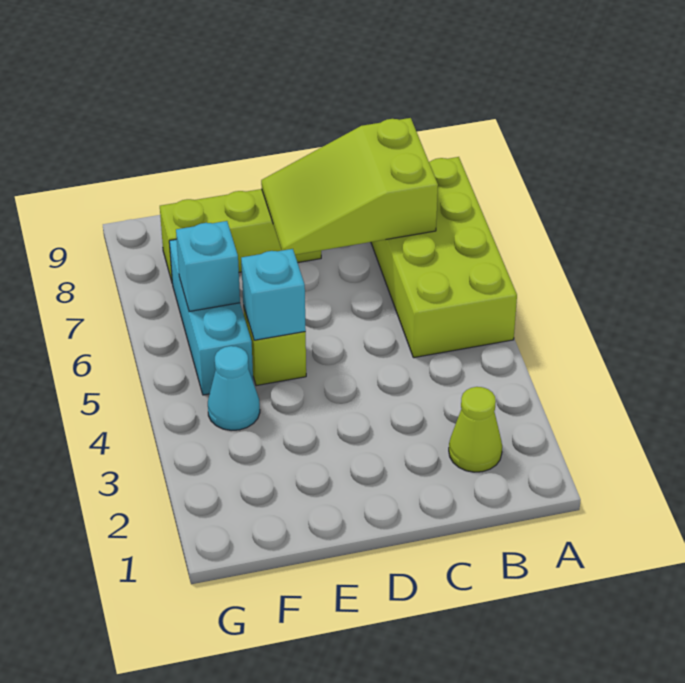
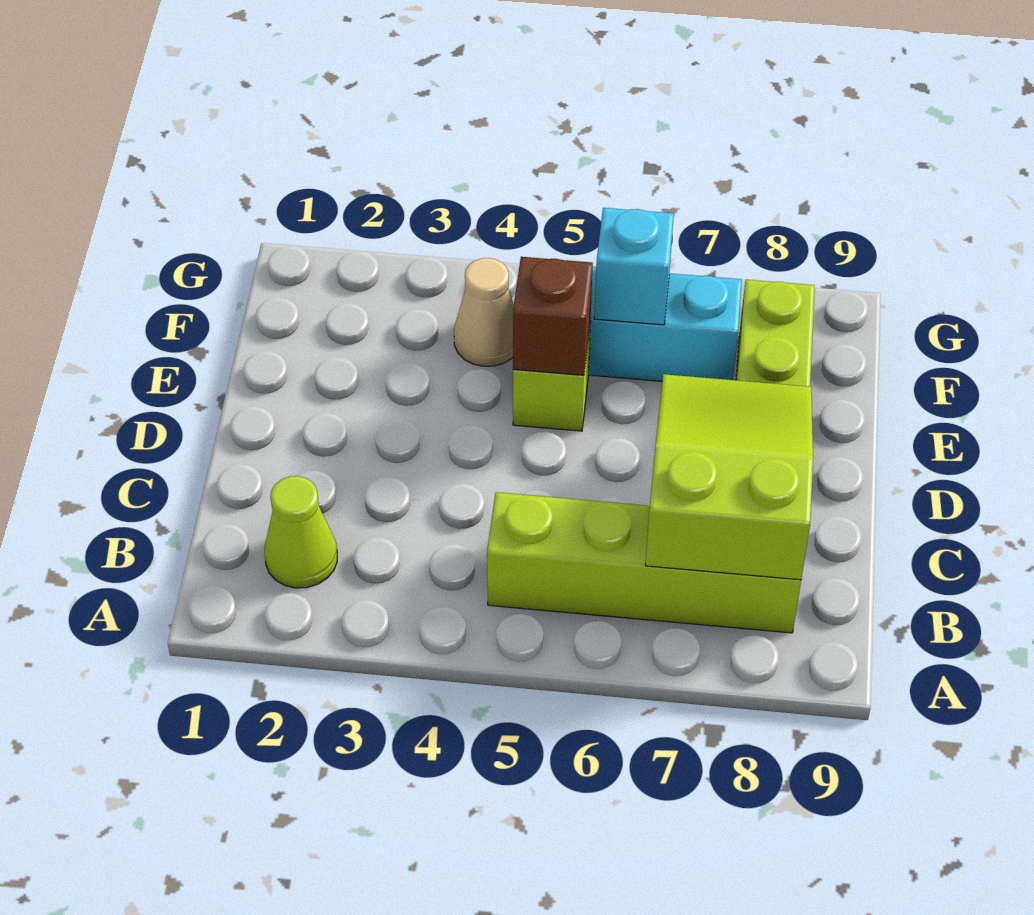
lime brick A5:B8 level 1 -> lime brick B5:B8 level 1
cyan brick E5 level 2 -> brown brick E5 level 2
cyan cone F4 level 1 -> tan cone F4 level 1

